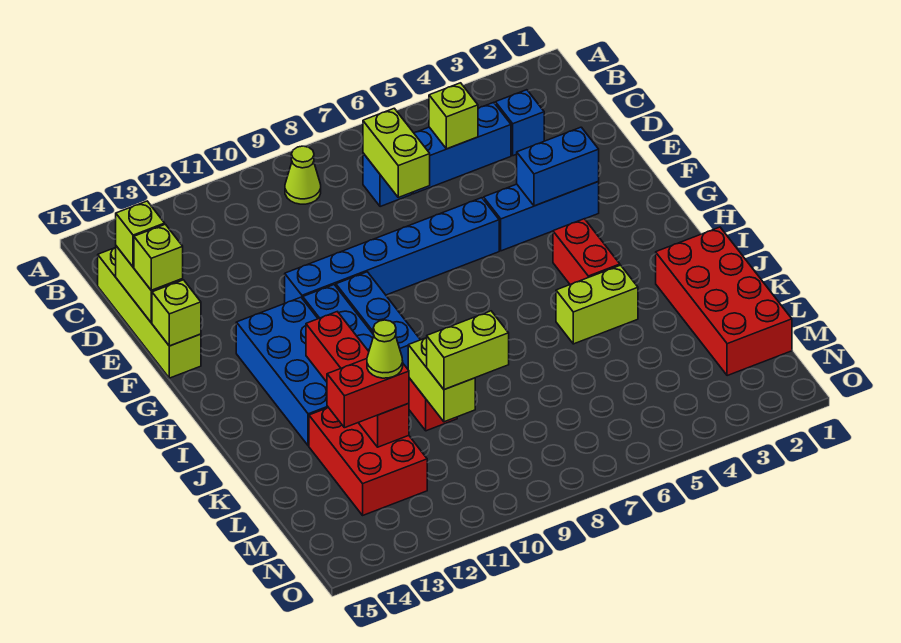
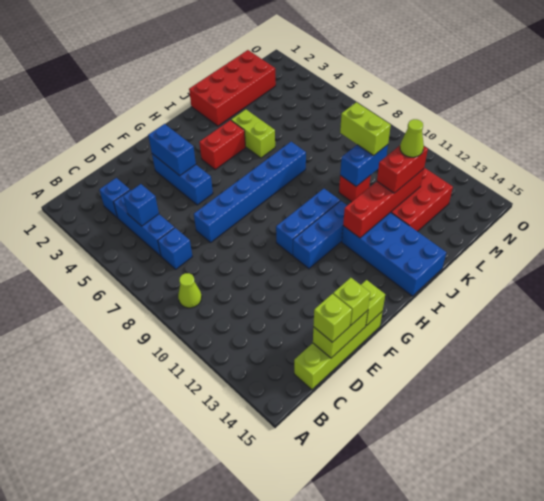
lime brick C5 level 2 -> blue brick C5 level 2
lime brick C7:D7 level 2 -> none
blue brick F6:F11 level 1 -> blue brick E7:J7 level 1
blue brick G12:J13 level 1 -> blue brick I12:J15 level 1
lime brick K10:L10 level 2 -> blue brick K10:L10 level 2
red brick L12:L13 level 3 -> red brick K12:L12 level 3

